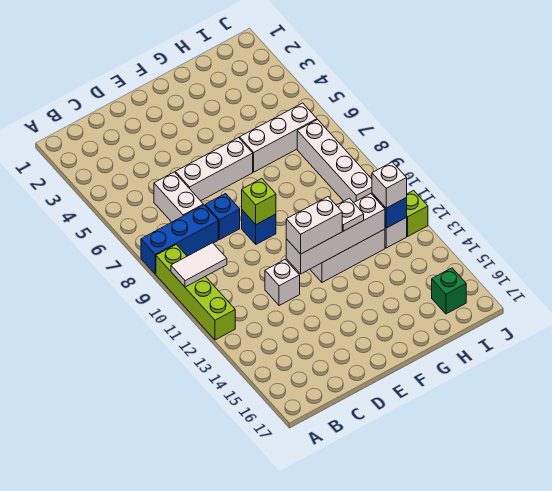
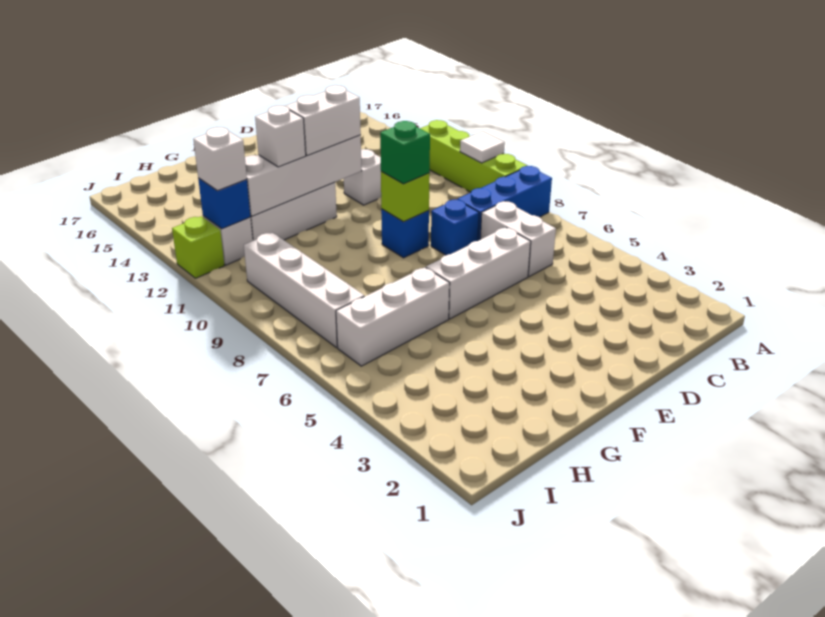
white tile A10:B10 level 2 -> white tile A10 level 2
white plate G12 level 3 -> white brick G12 level 3
green brick I16 level 1 -> green brick E9 level 3

